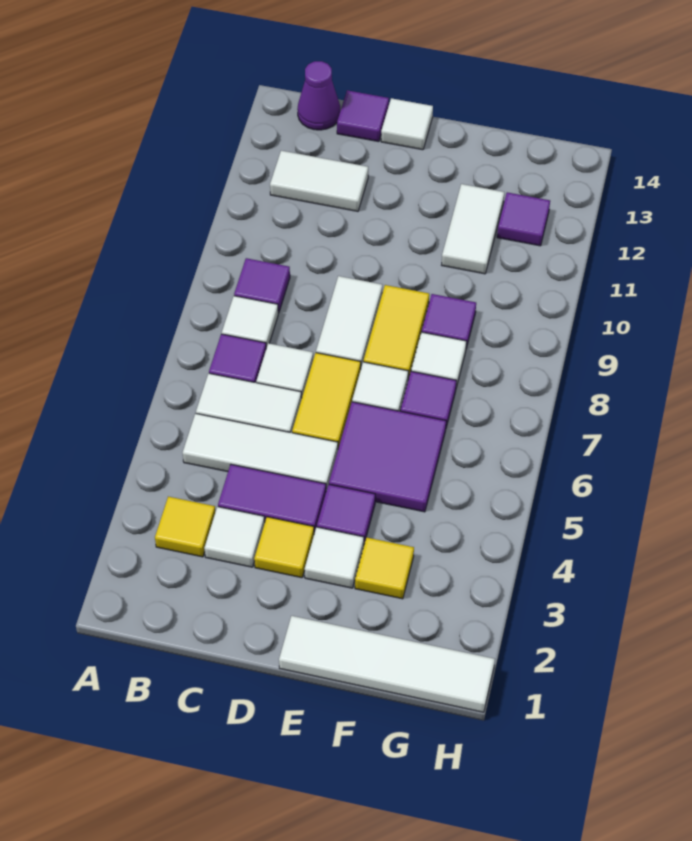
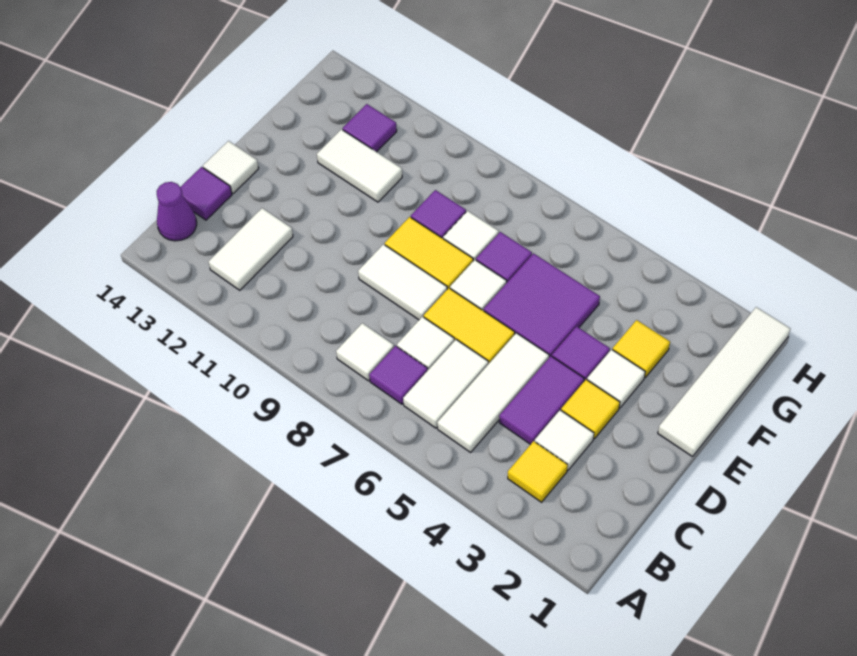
purple tile B9 level 1 -> none

